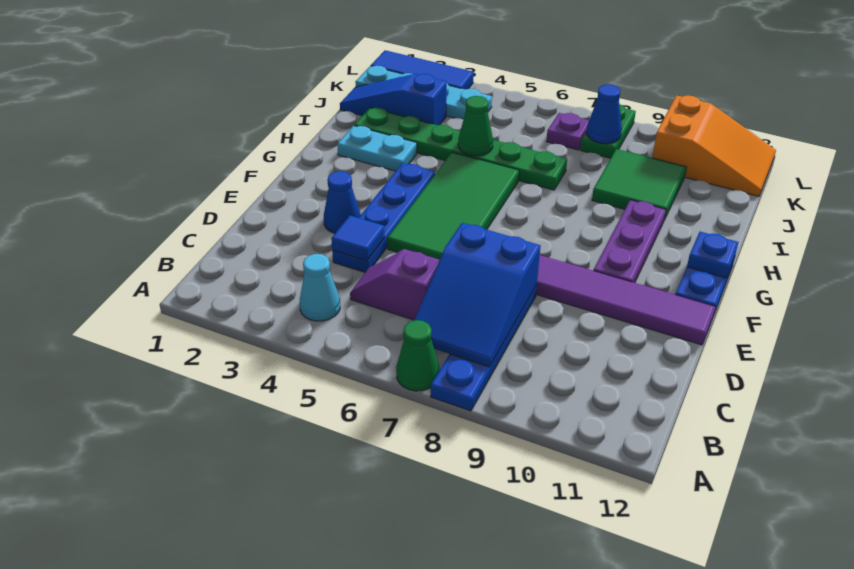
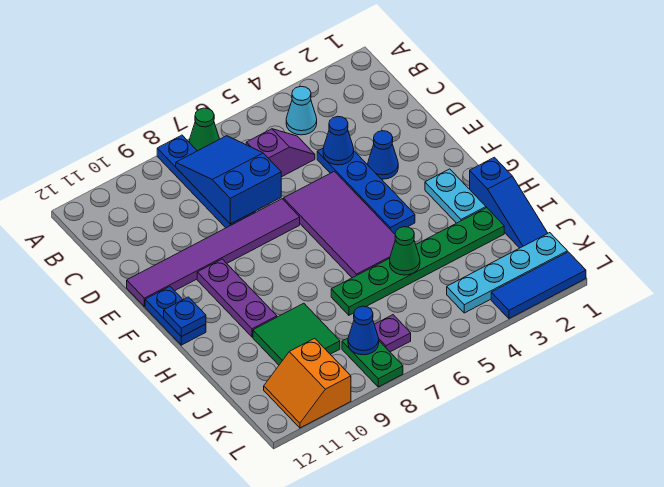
blue tile D4 level 2 -> blue cone D4 level 2
green tile E5:H6 level 1 -> purple tile E5:H6 level 1
cyan plate H2:H3 level 1 -> cyan plate G2:H2 level 1
blue slope J1:J3 level 1 top 3 -> blue slope H1:J1 level 1 top H
orange slope K10:L12 level 1 top 10 -> orange slope K10:L11 level 1 top 10

